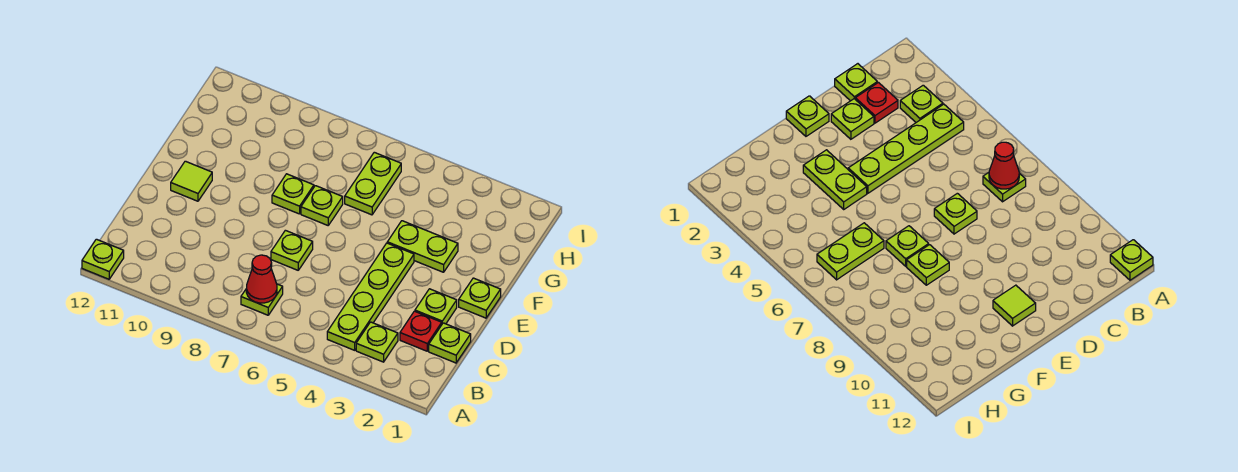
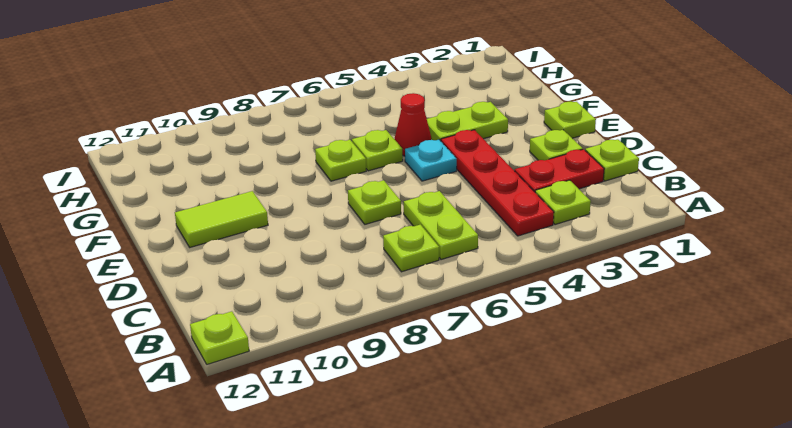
lime plate B4:E4 level 1 -> red plate B4:E4 level 1
red cone B7 level 2 -> red cone F5 level 1
red plate C2 level 1 -> red plate C2:C3 level 1
none -> cyan plate E5 level 1
lime tile E11 level 1 -> lime tile E10:E11 level 1
lime plate F8 level 1 -> lime plate F6 level 1
lime plate G6:H6 level 1 -> lime plate B6:C6 level 1

